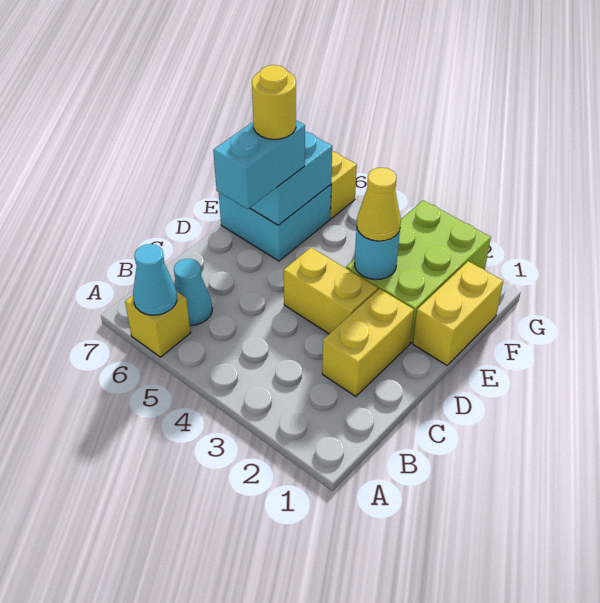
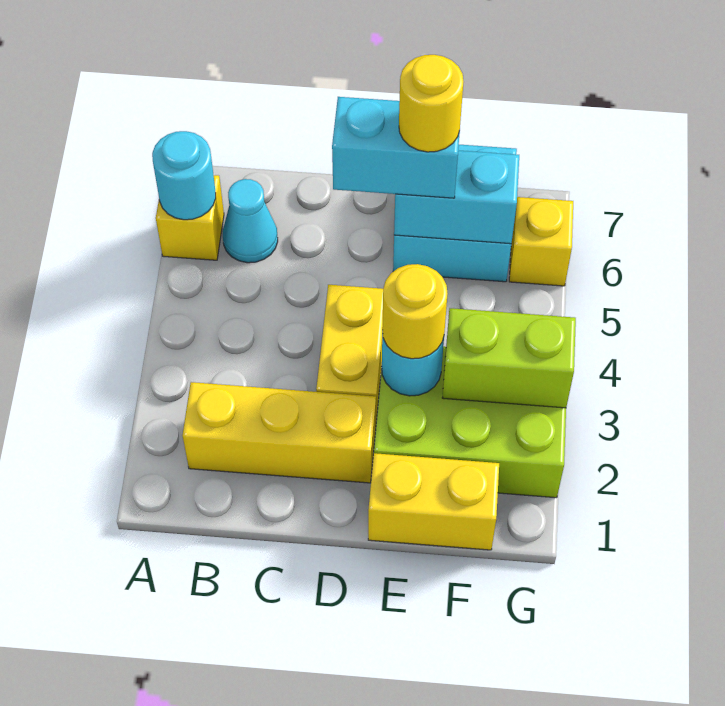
cyan cone A6 level 2 -> cyan round brick A6 level 2
yellow brick C2:D2 level 1 -> yellow brick B2:D2 level 1
yellow cone E3 level 3 -> yellow round brick E3 level 3
none -> lime brick F3:G3 level 2

